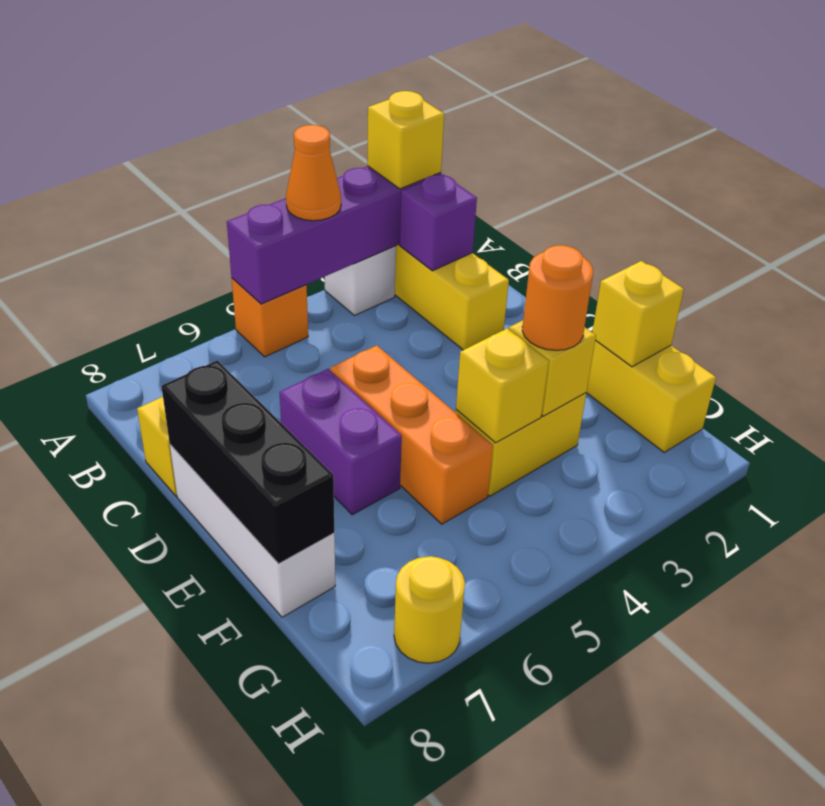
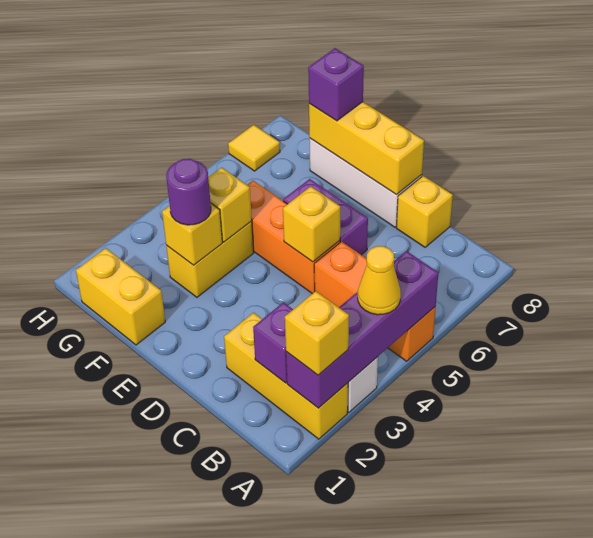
orange cone A4 level 3 -> yellow cone A4 level 3
orange brick A5 level 1 -> orange brick A5:C5 level 1
black brick D8:F8 level 2 -> yellow brick D8:F8 level 2
yellow brick F1 level 2 -> yellow brick D5 level 2
orange round brick F3 level 3 -> purple round brick F3 level 3
none -> purple brick F8 level 3
yellow round brick H7 level 1 -> yellow tile H7 level 1

